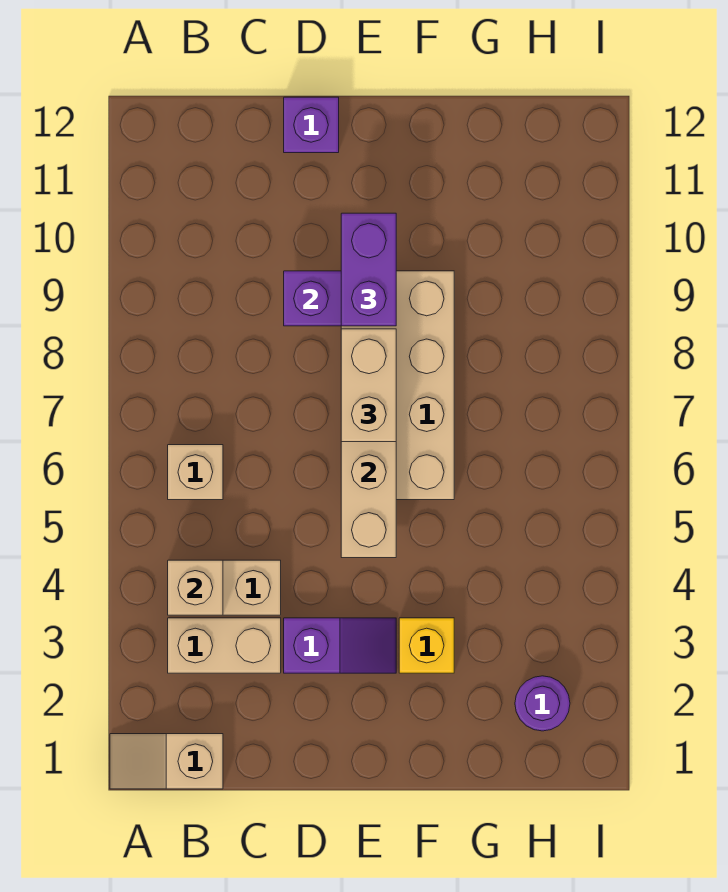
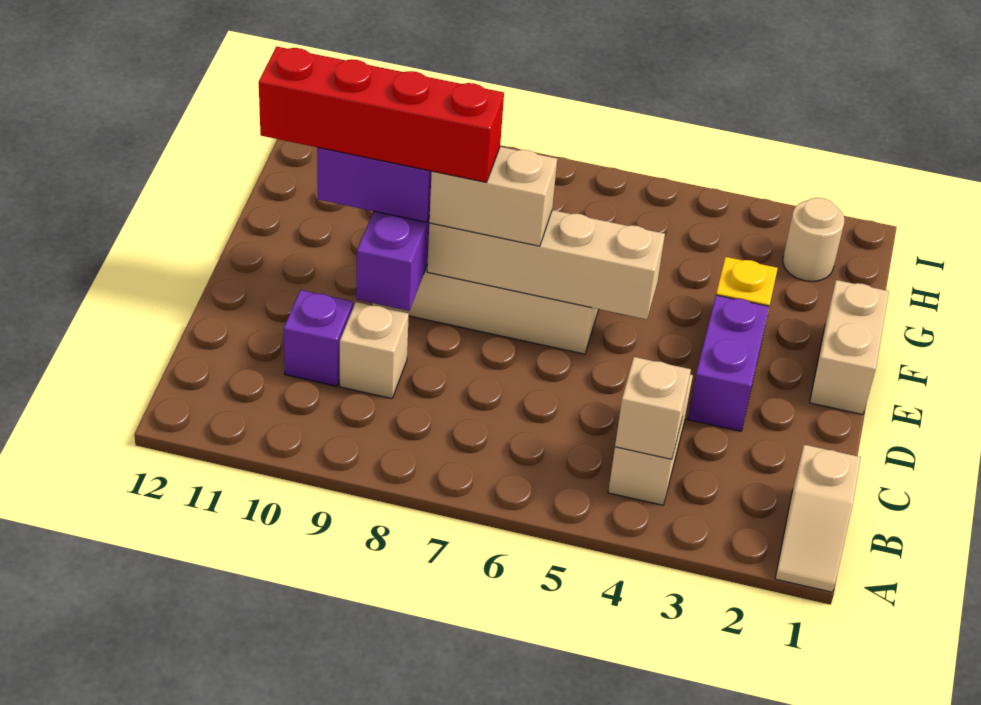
tan brick B3:C3 level 1 -> tan brick E1:F1 level 1
tan brick B6 level 1 -> tan brick C9 level 1
purple slope D3:E3 level 1 top D -> purple brick D3:E3 level 1
purple brick D12 level 1 -> purple brick C10 level 1
none -> red brick E8:E11 level 4
purple round brick H2 level 1 -> tan round brick H2 level 1

